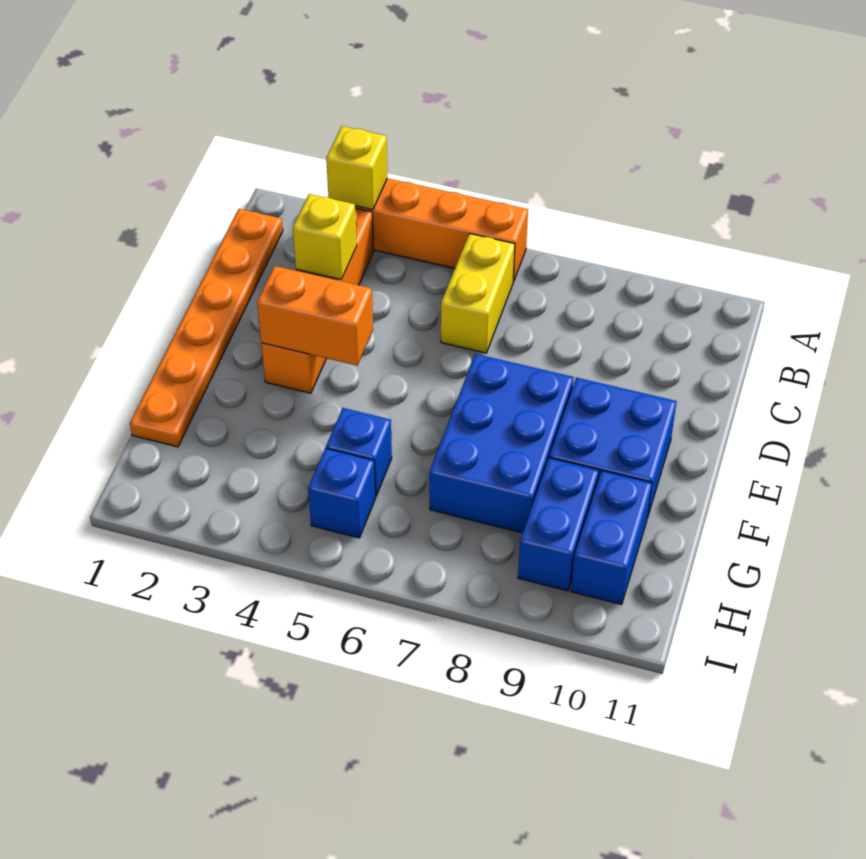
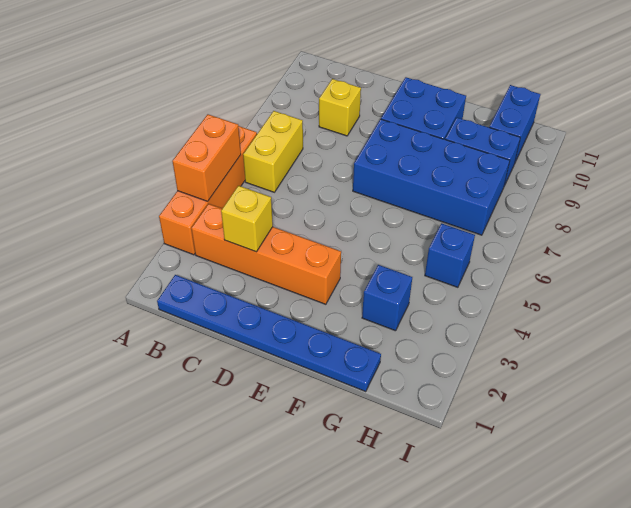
yellow brick A3 level 2 -> yellow brick C9 level 1
orange plate B1:G1 level 1 -> blue plate B1:G1 level 1
yellow brick B6:C6 level 1 -> yellow brick B6:B7 level 1
orange brick E3:E4 level 2 -> orange brick A4:A5 level 2
blue brick E7:G8 level 1 -> blue brick E7:H8 level 1
blue brick G5 level 1 -> blue brick G3 level 1
blue brick G10:H10 level 1 -> blue brick H10:H11 level 1

